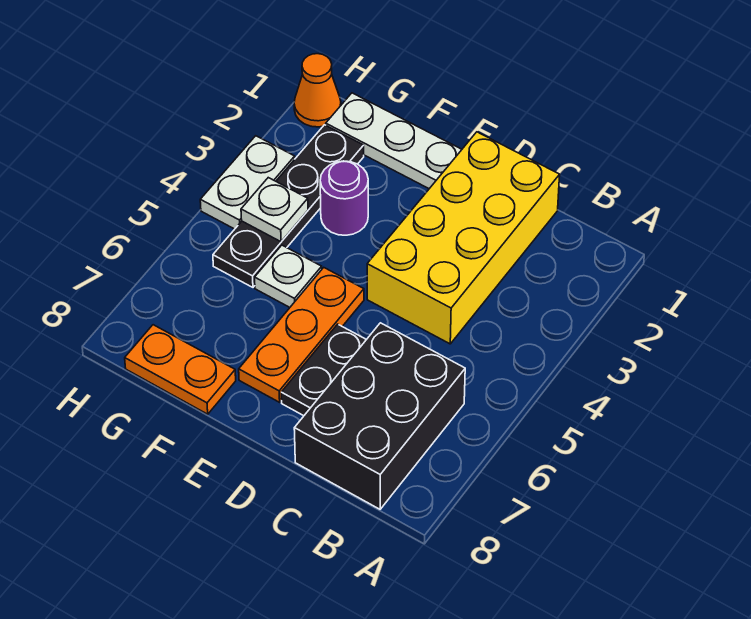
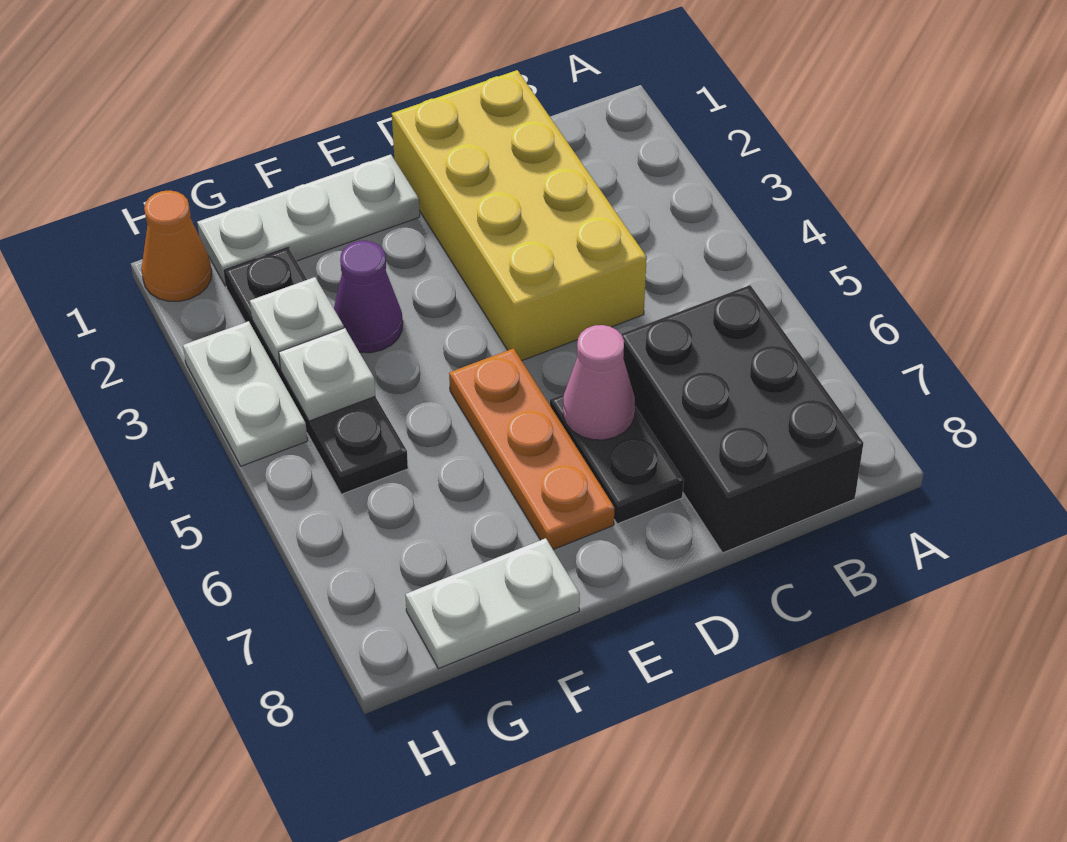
none -> pink cone D6 level 2
purple round brick F3 level 1 -> purple cone F3 level 1
white plate F5 level 1 -> white plate G3 level 2
orange plate F8:G8 level 1 -> white plate F8:G8 level 1

